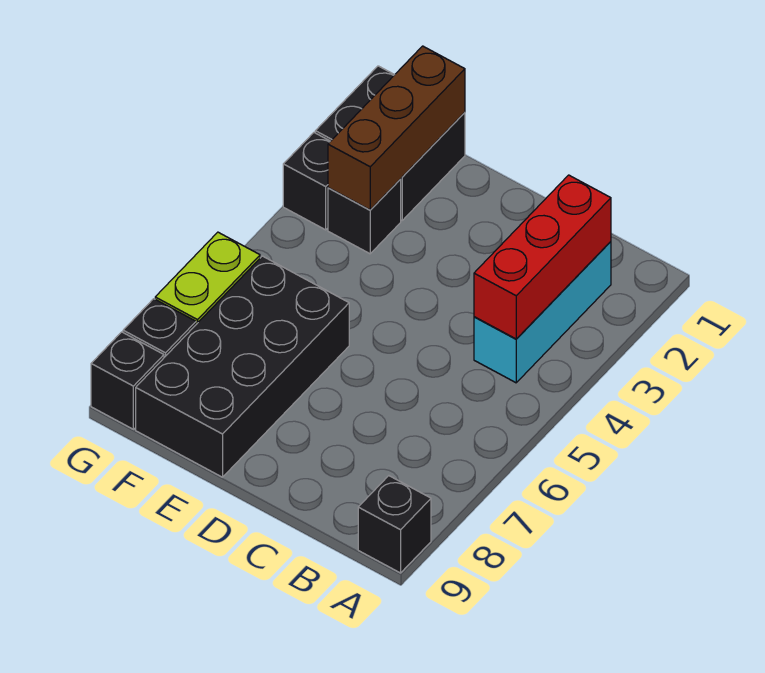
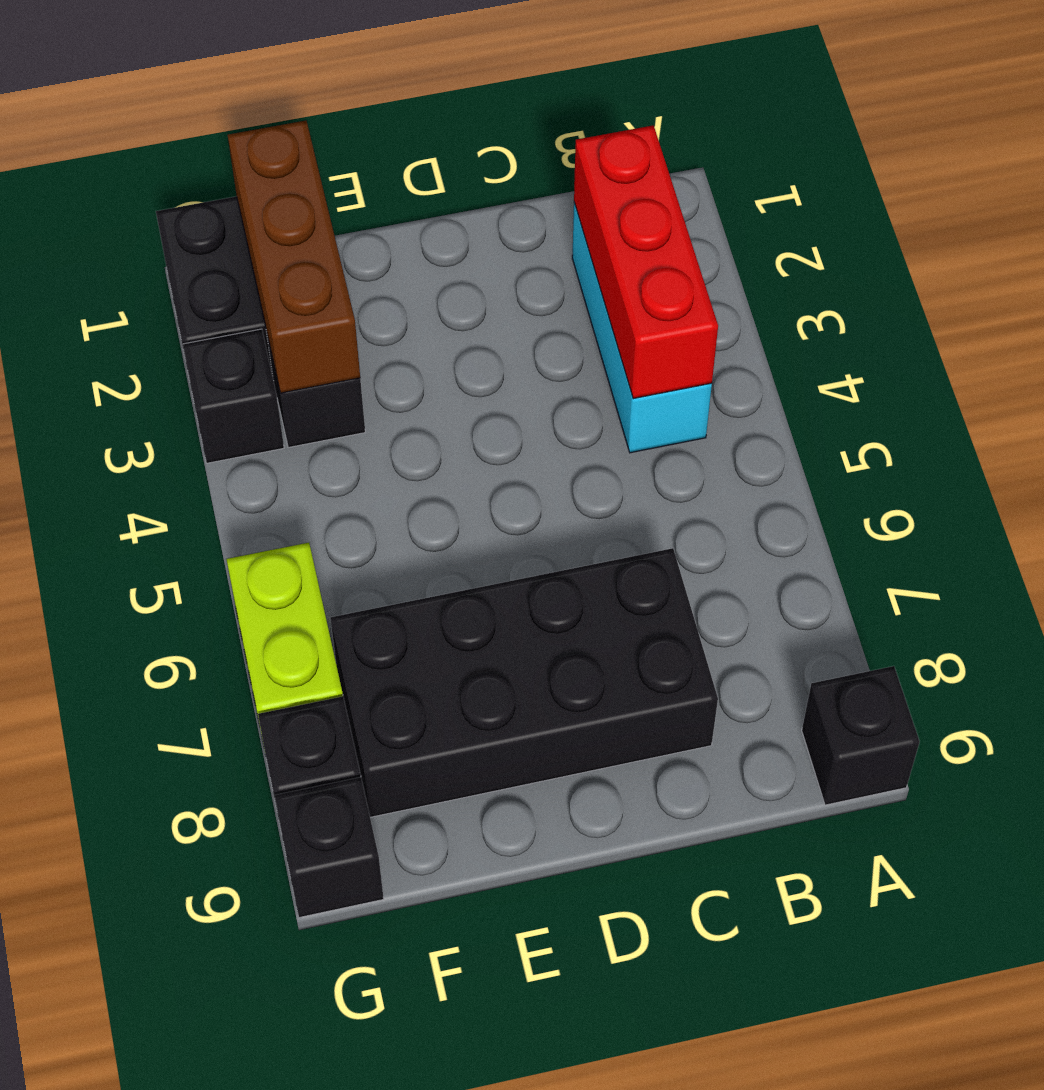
black brick E6:F9 level 1 -> black brick C7:F8 level 1

